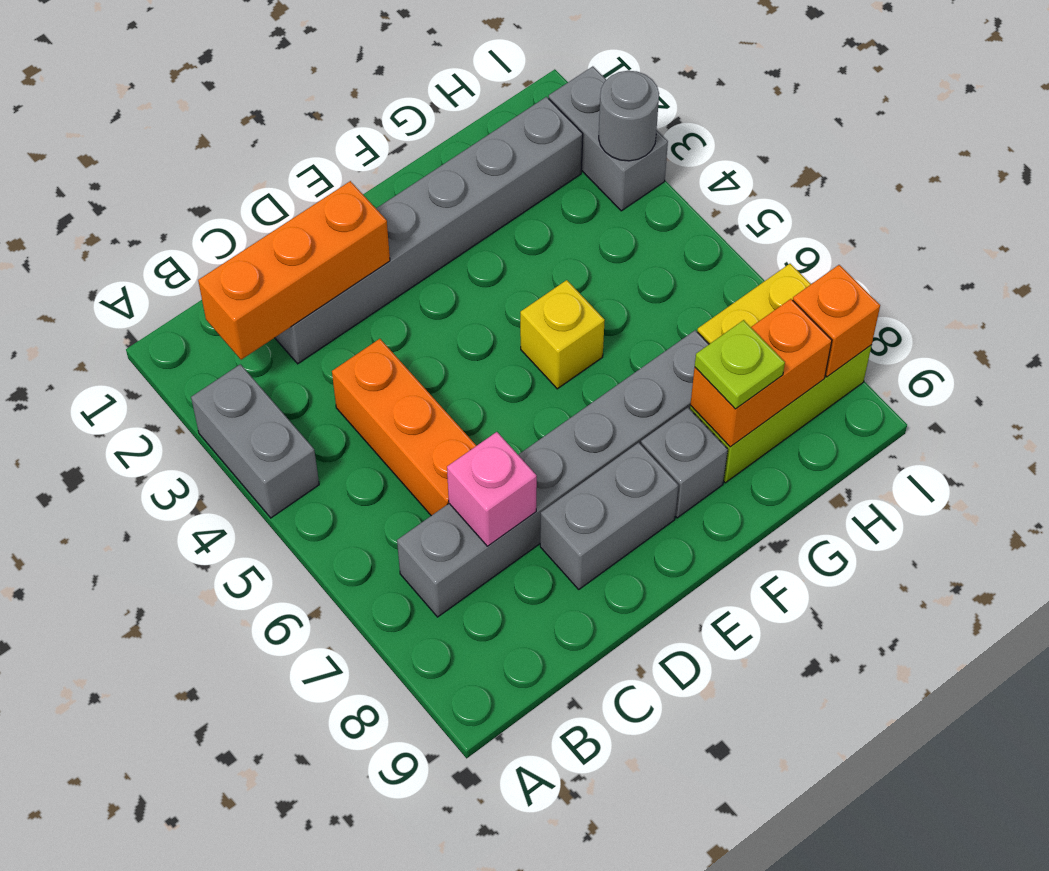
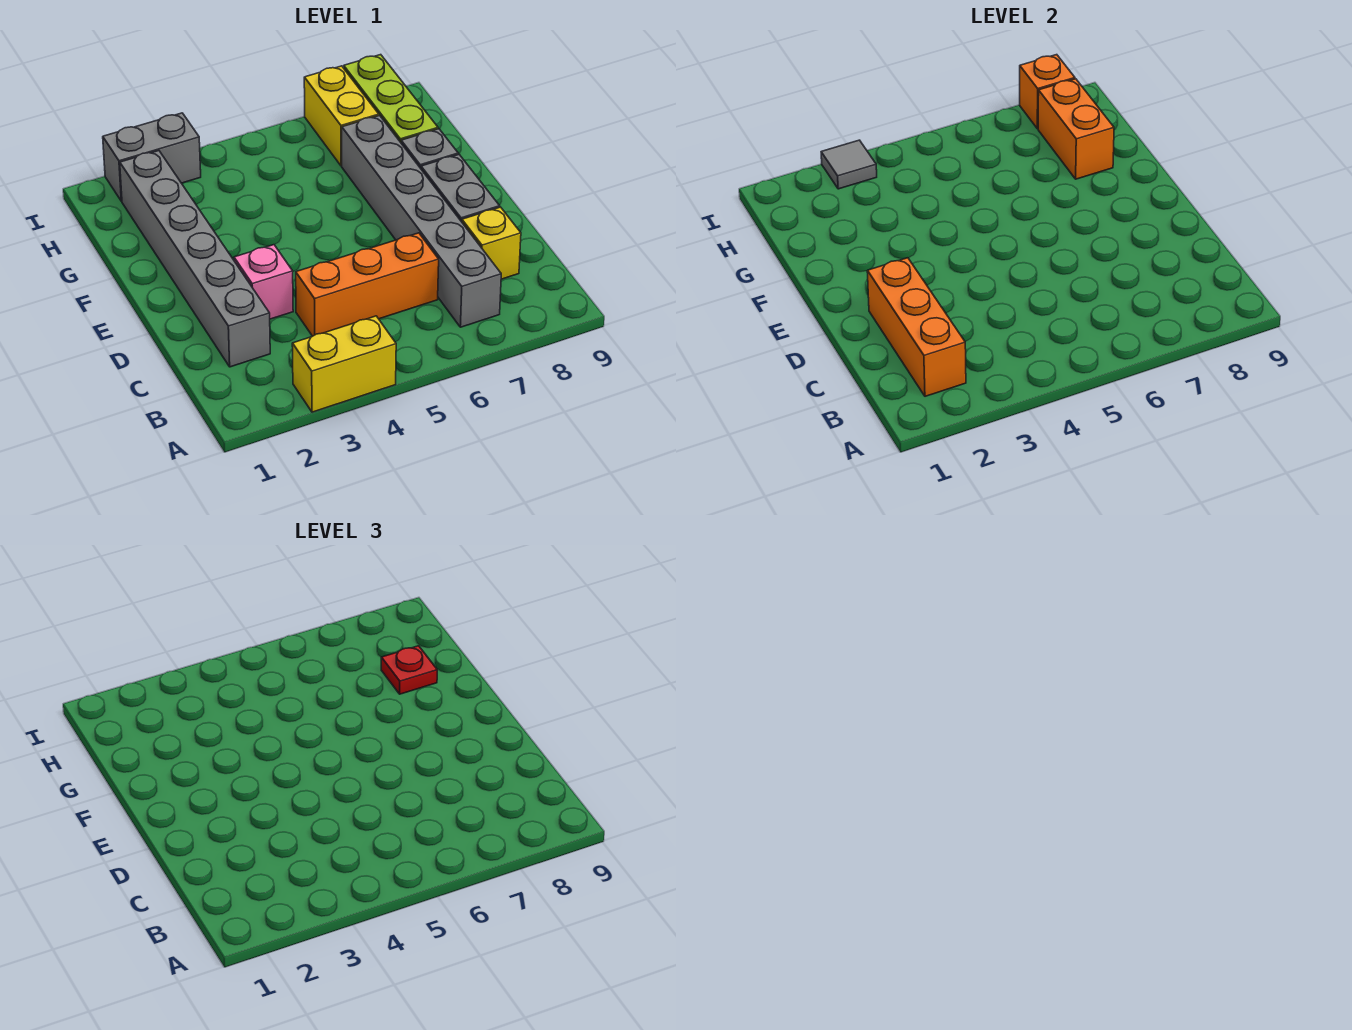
grey brick A3:A4 level 1 -> yellow brick A3:A4 level 1
pink brick C7 level 2 -> pink brick D3 level 1
yellow brick F5 level 1 -> yellow brick C8 level 1
lime plate G8 level 3 -> red plate G8 level 3
grey round brick I3 level 2 -> grey tile I3 level 2

